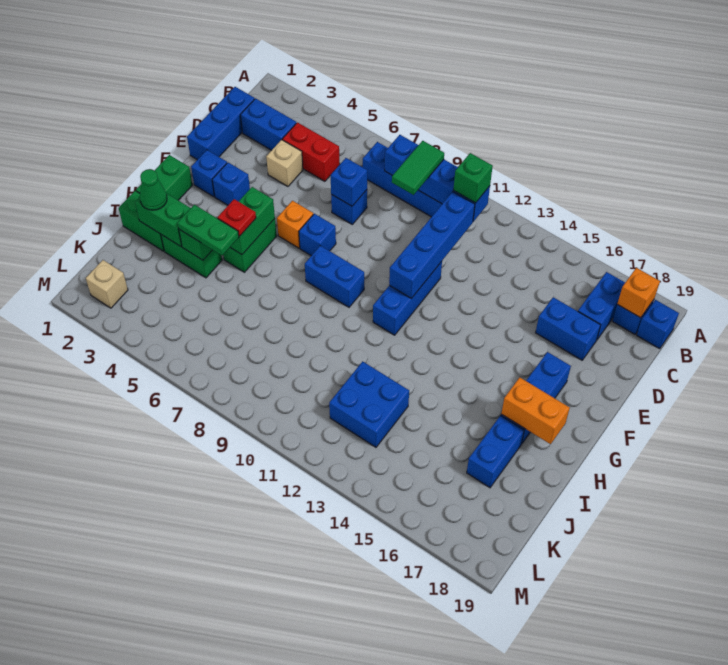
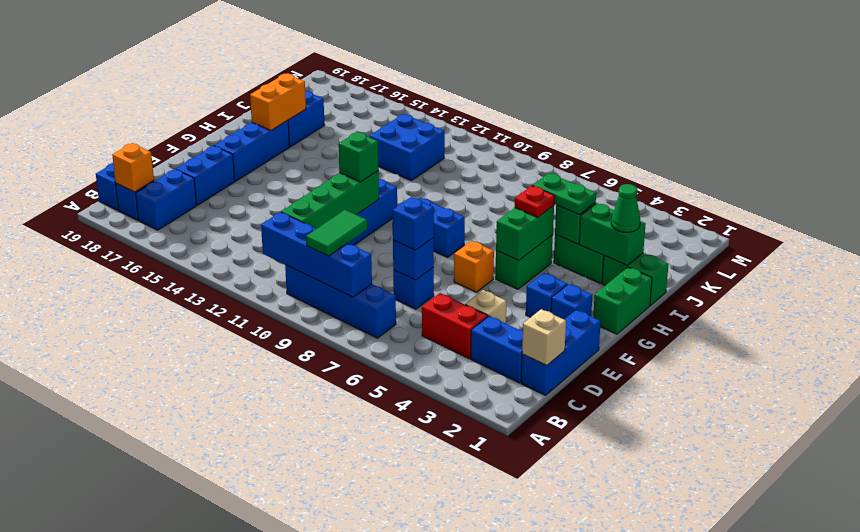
green brick B11 level 3 -> green brick F11 level 3
blue brick C11:F11 level 2 -> green brick C11:F11 level 2
blue brick D16:D17 level 1 -> blue brick D17:E17 level 1
blue brick F7 level 1 -> blue brick D7 level 3
orange brick H17:H18 level 2 -> orange brick H17:I17 level 2
tan brick L2 level 1 -> tan brick C1 level 2

